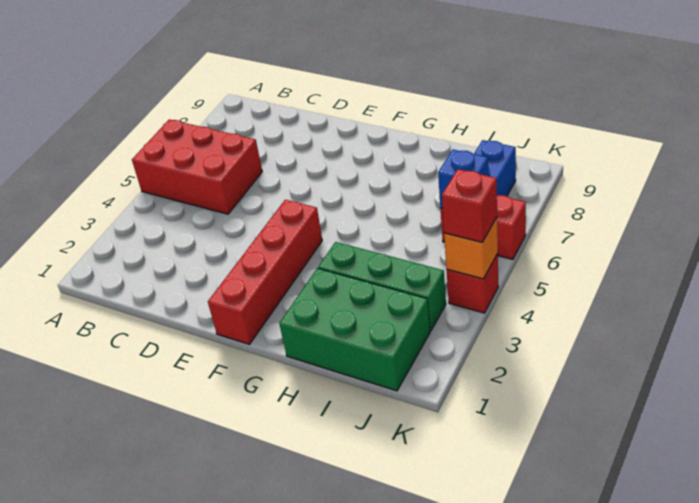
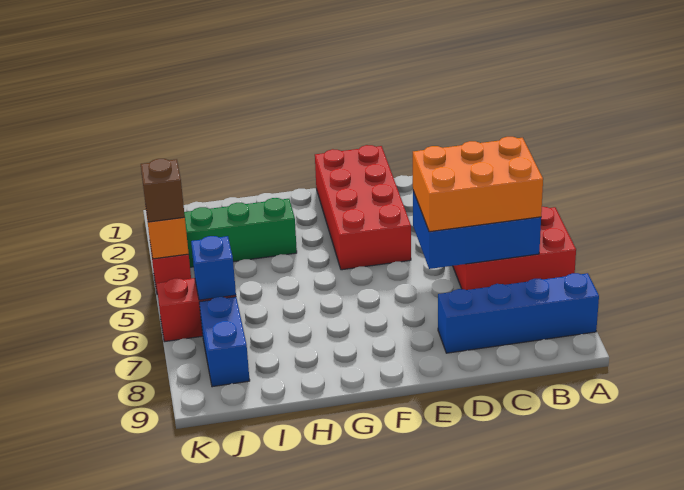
none -> blue brick A8:D8 level 1
none -> blue brick B5:D6 level 2
none -> orange brick B5:D6 level 3
red brick F1:F4 level 1 -> red brick E1:F4 level 1
green brick H1:J2 level 1 -> none
red brick K4 level 3 -> brown brick K4 level 3

